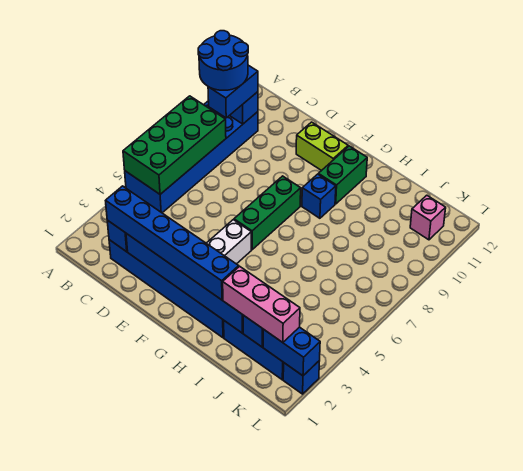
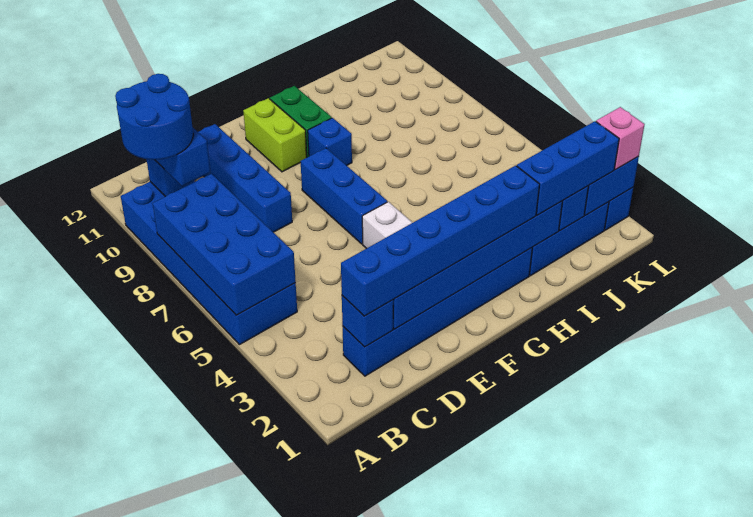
green brick A5:B8 level 2 -> blue brick A5:B8 level 2
none -> blue brick D8:D11 level 1
lime brick E11:F11 level 1 -> lime brick F10:F11 level 1
green brick F6:F8 level 1 -> blue brick F6:F8 level 1
pink brick I2:K2 level 3 -> blue brick I2:K2 level 3
pink brick K11 level 1 -> pink brick L2 level 3

